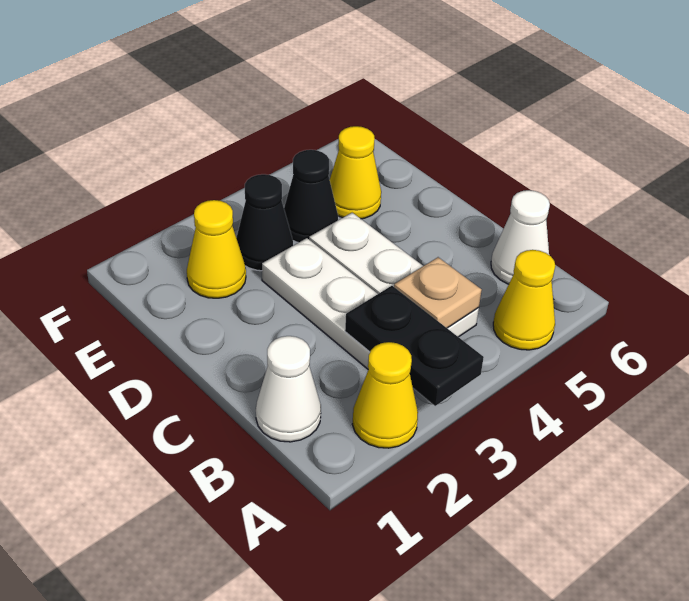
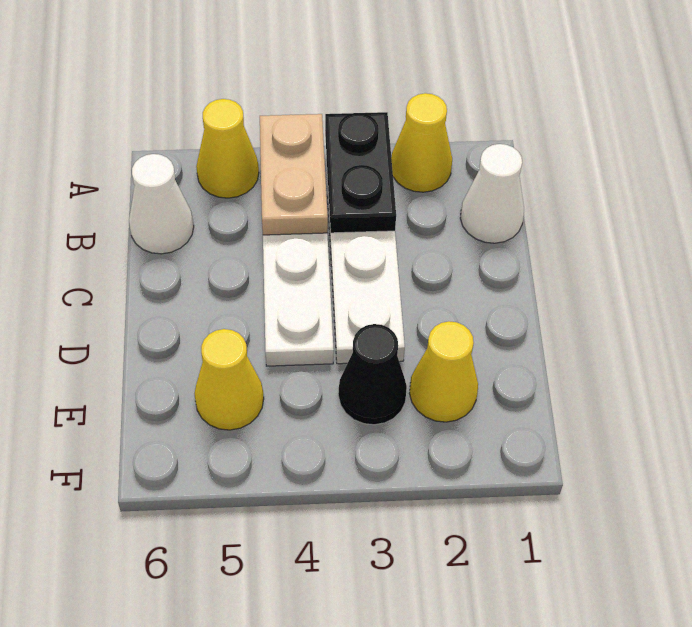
tan plate B4 level 2 -> tan plate A4:B4 level 2
black cone E4 level 1 -> none

